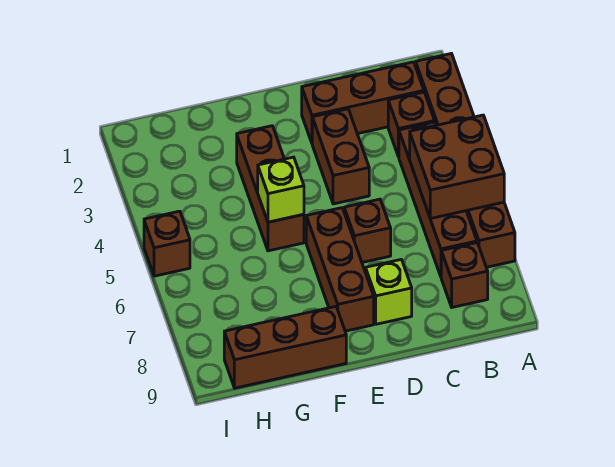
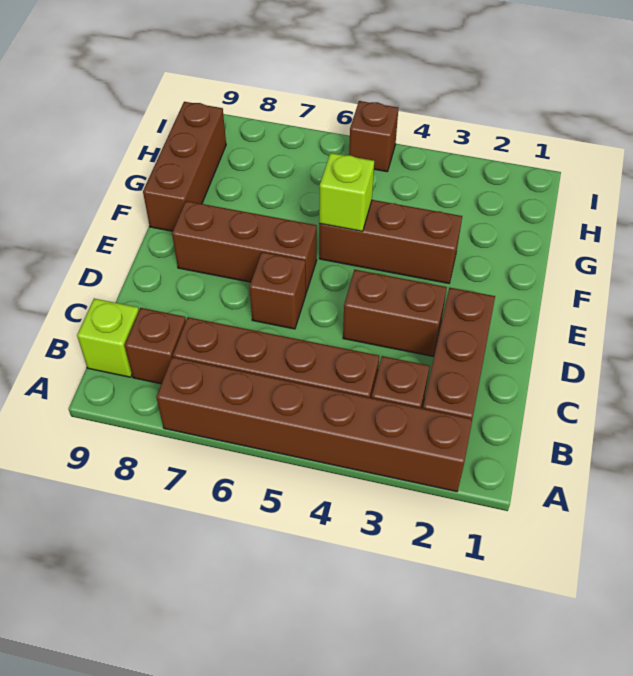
brown brick A5:B6 level 2 -> none
lime brick D8 level 1 -> lime brick B9 level 1

